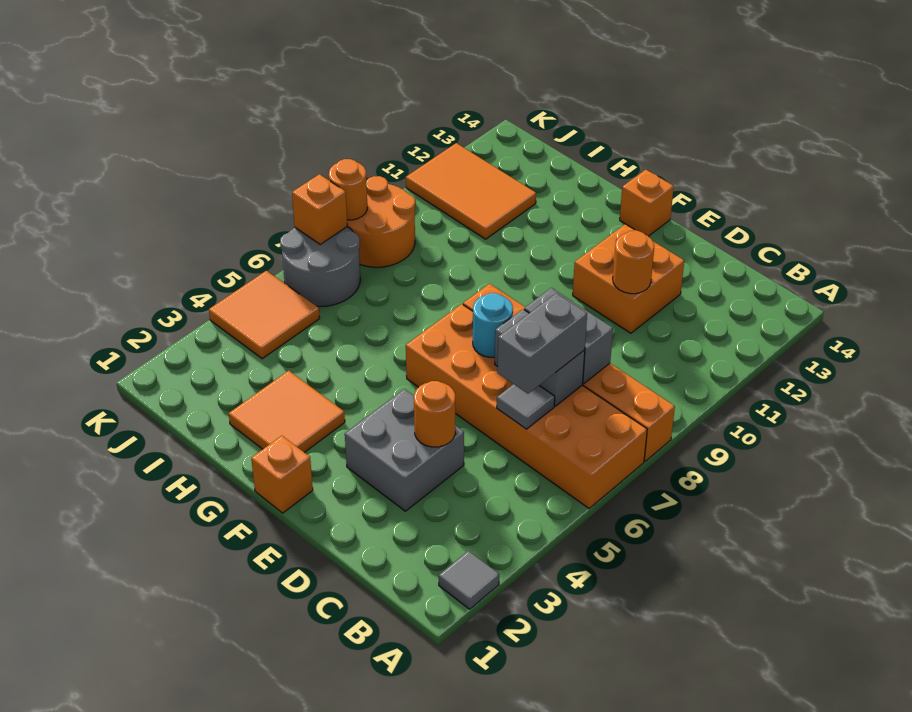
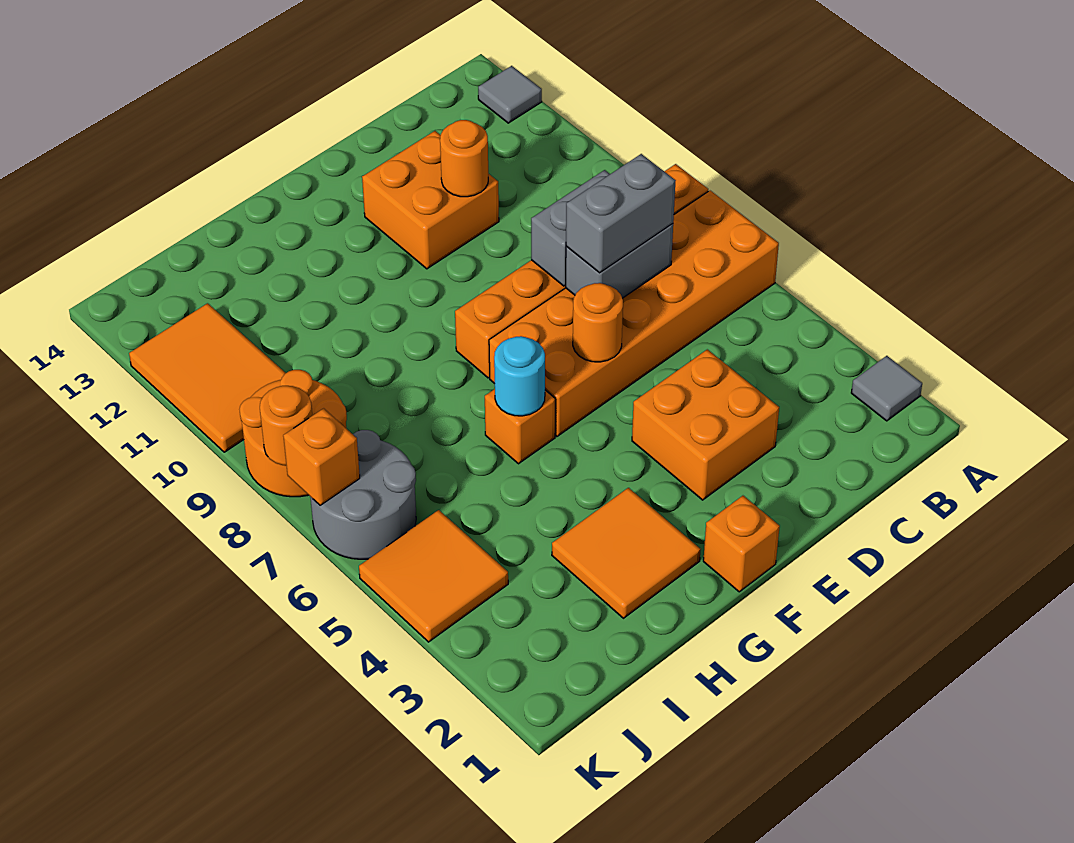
grey tile C6 level 2 -> grey tile A13 level 1
grey brick C6:C7 level 3 -> grey brick C7:D7 level 3
grey brick D3:E4 level 1 -> orange brick D3:E4 level 1
orange round brick D4 level 2 -> orange round brick E6 level 2
cyan round brick E7 level 2 -> cyan round brick G6 level 2
orange brick F14 level 1 -> orange brick G6 level 1
orange tile I11:K12 level 1 -> orange tile J10:K12 level 1

